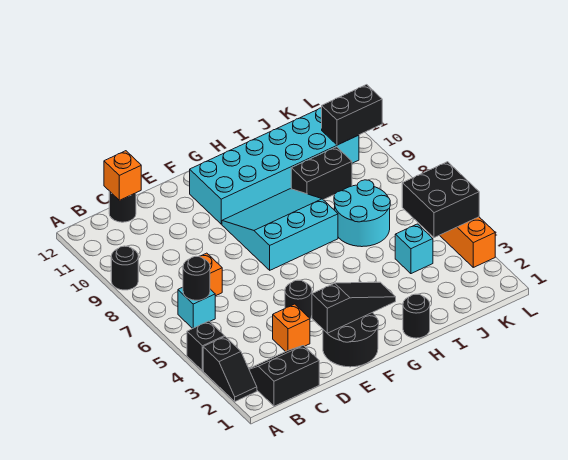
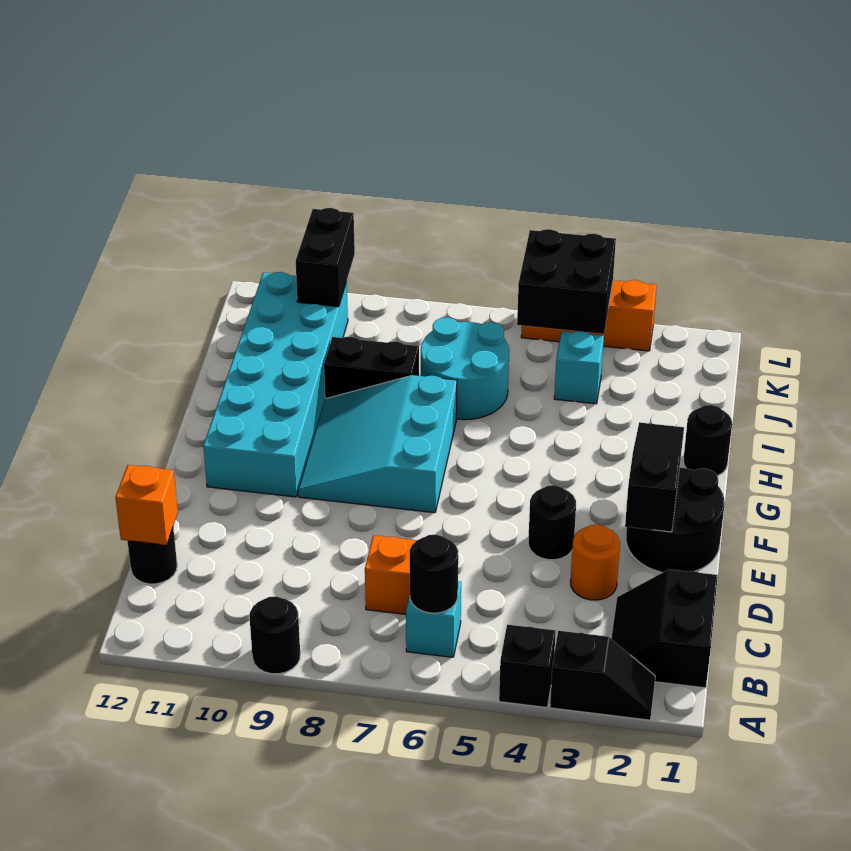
orange brick D3 level 1 -> orange round brick D3 level 1
black brick I9:J9 level 1 -> black brick I8:I9 level 1

